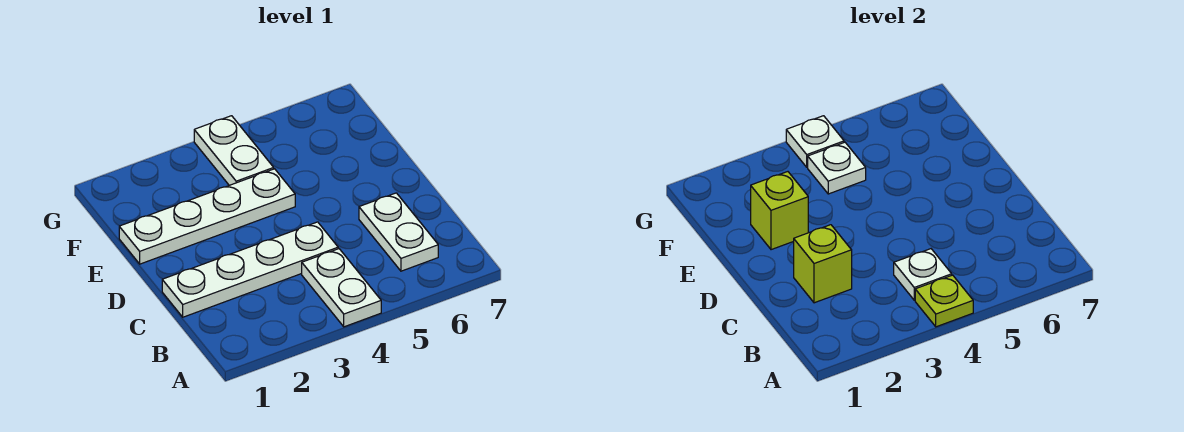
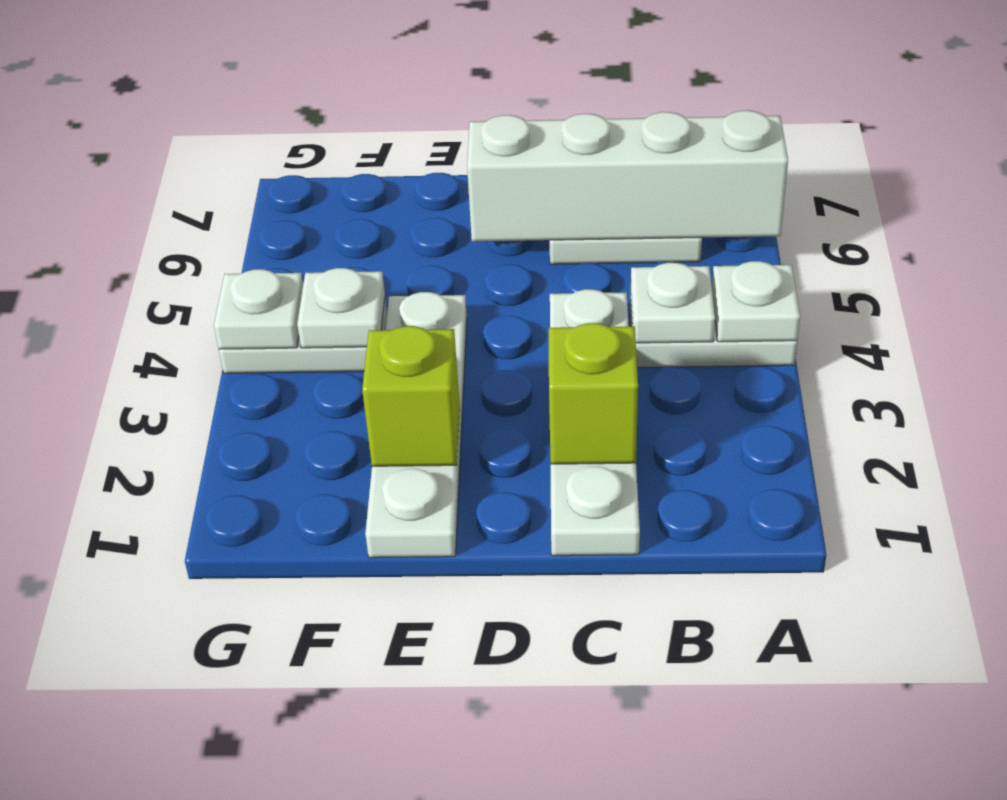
lime plate A4 level 2 -> white plate A4 level 2
none -> white brick A6:D6 level 2

